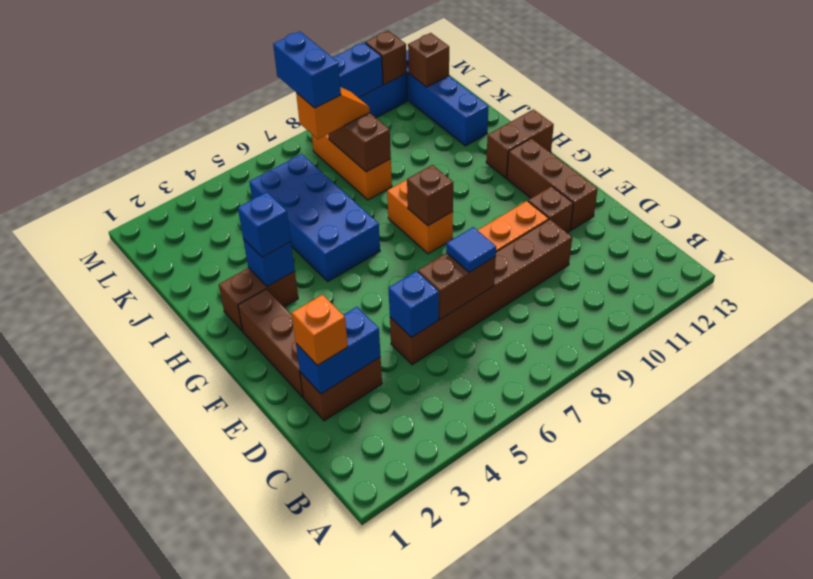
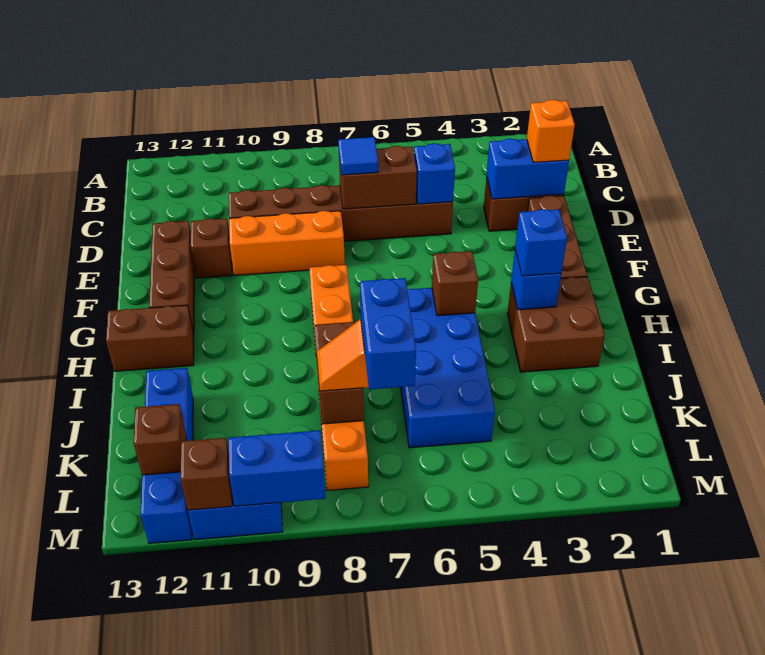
brown brick G8 level 2 -> brown brick H5 level 2
brown brick H2:H3 level 1 -> brown brick H2:I3 level 1

